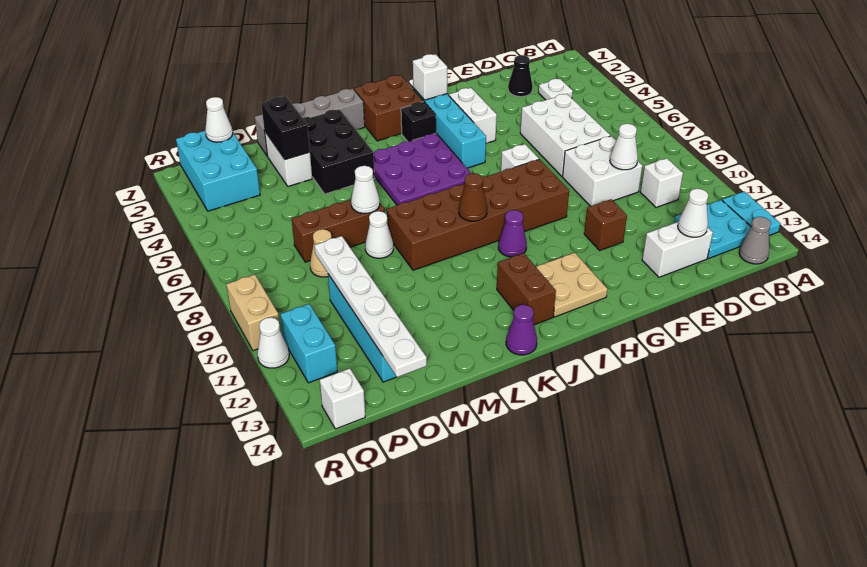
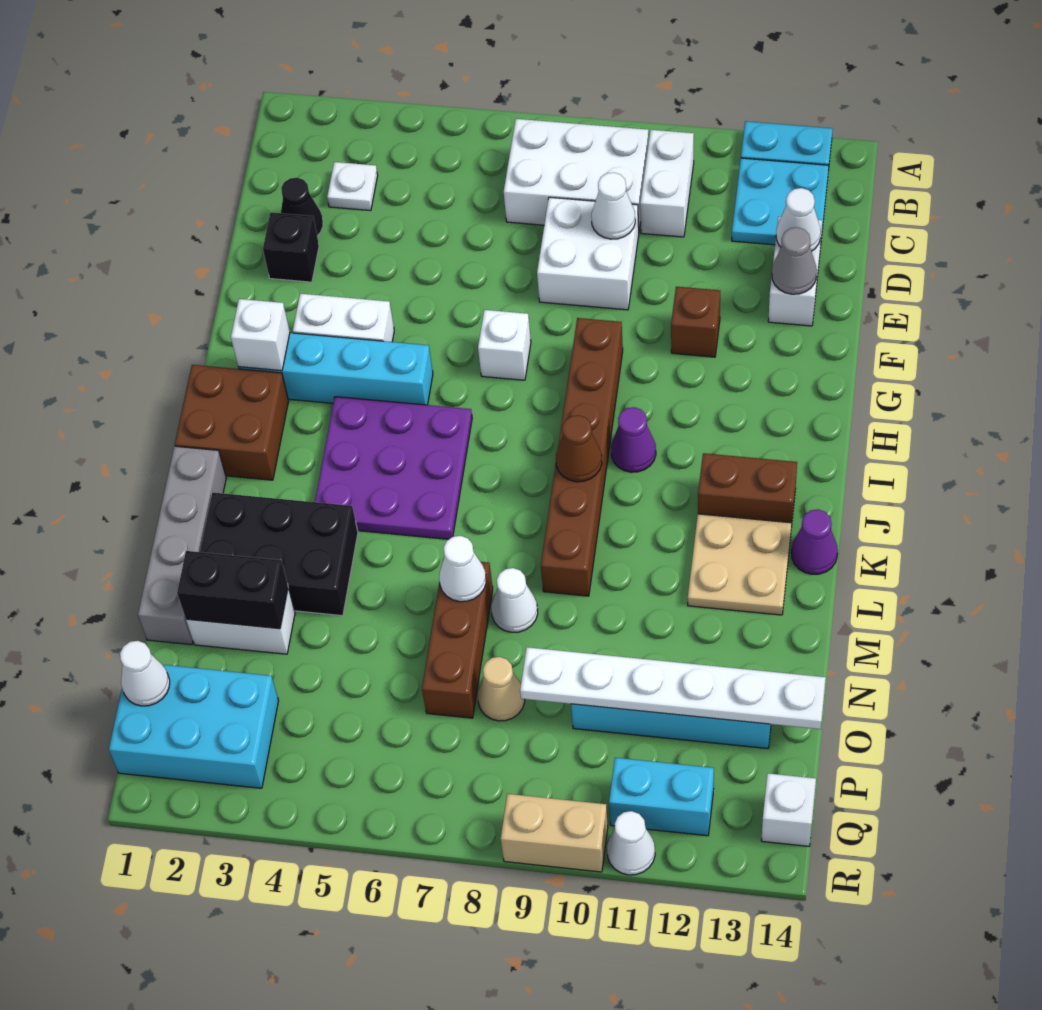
grey cone B14 level 1 -> grey cone E13 level 2
white brick C10 level 1 -> white brick B10:C10 level 1
white brick D5:E7 level 1 -> white brick B7:C9 level 1
brown brick G8:L9 level 1 -> brown brick G9:L9 level 1
tan plate H12:I13 level 1 -> tan plate K12:L13 level 1
black brick I3 level 1 -> black brick E2 level 1

